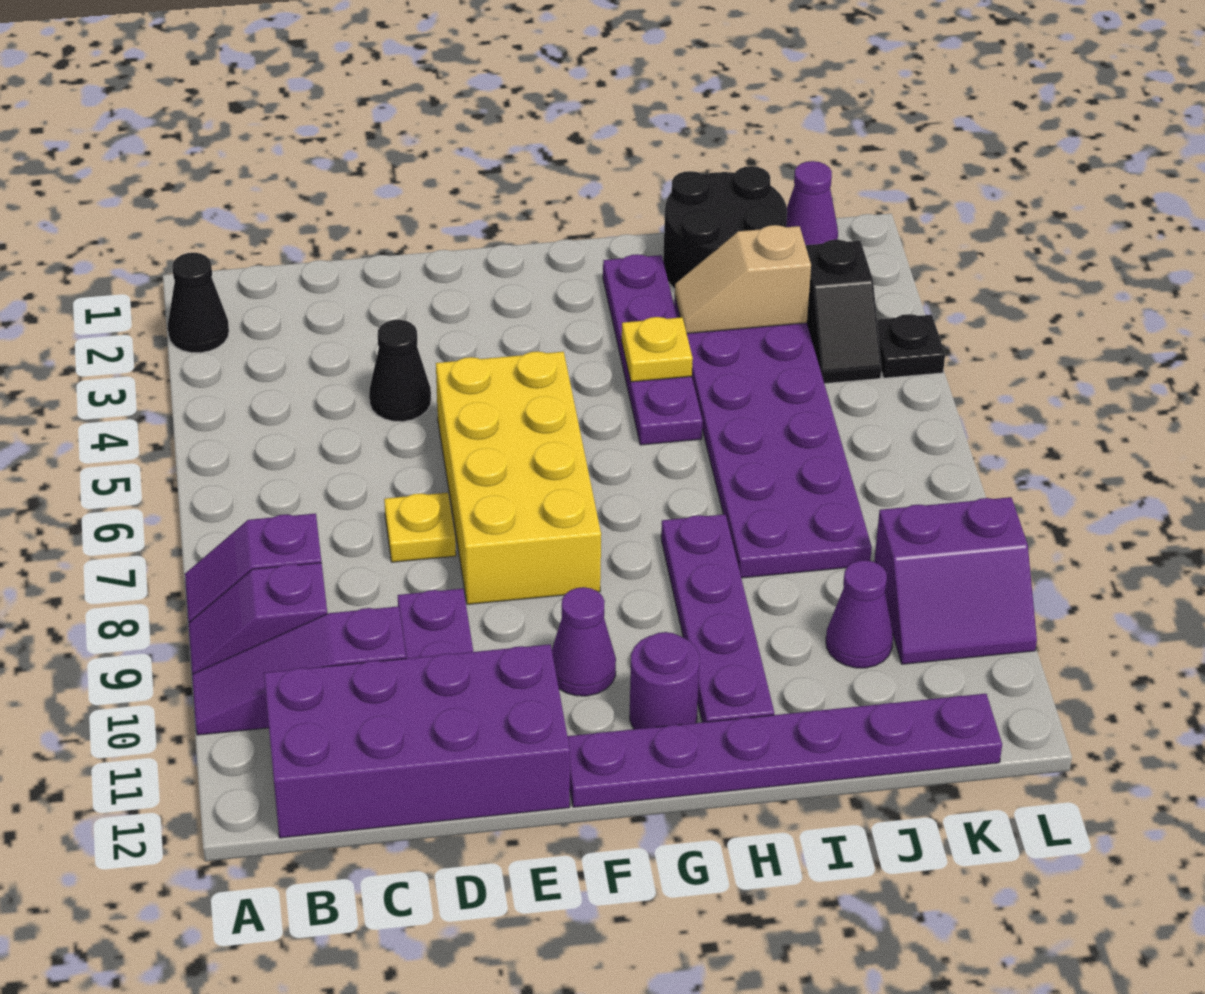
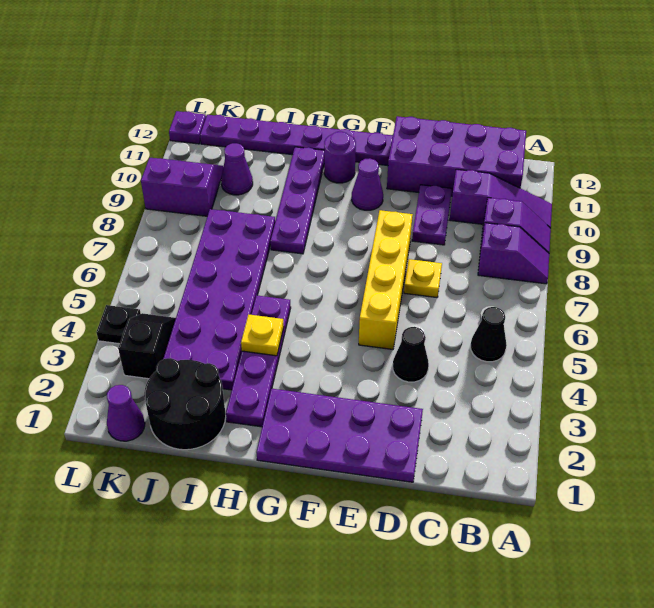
black cone A2 level 1 -> black cone B5 level 1
none -> purple plate D1:G2 level 1
yellow brick E5:F8 level 1 -> yellow brick E5:E8 level 1
tan slope I3:J3 level 2 top J -> none
none -> purple plate L12 level 1

